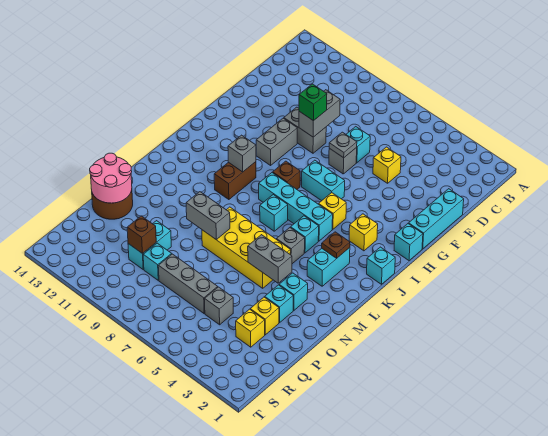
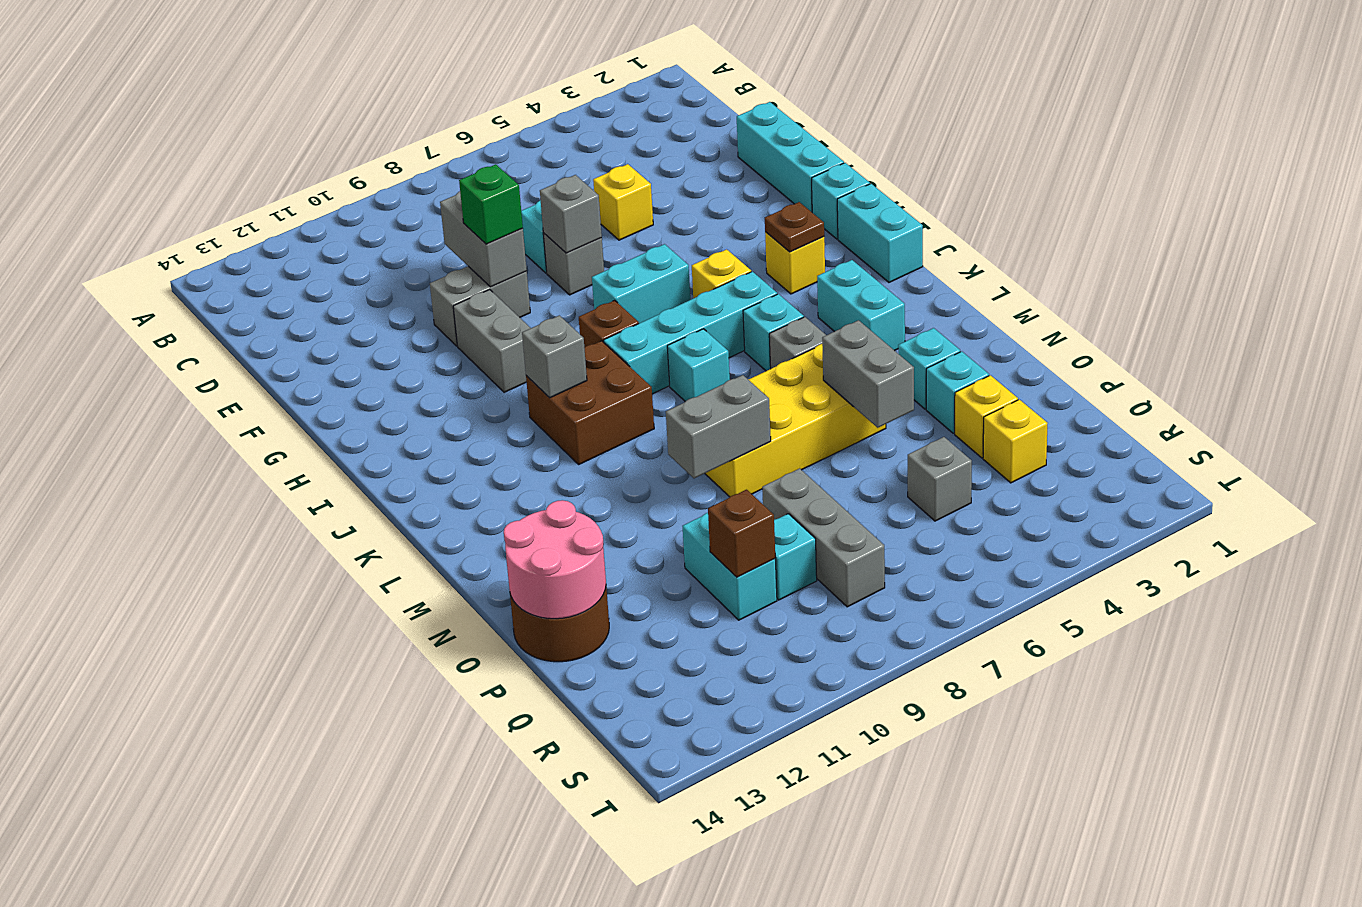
grey plate F7 level 2 -> grey brick F7 level 2
cyan brick J1 level 1 -> cyan brick I1:J1 level 1
brown brick J10:K10 level 1 -> brown brick J9:K10 level 1
brown plate K3 level 2 -> brown plate I3 level 2
grey brick N4:N5 level 2 -> grey brick N5:O5 level 2
grey brick Q6:Q8 level 1 -> grey brick P8:R8 level 1

